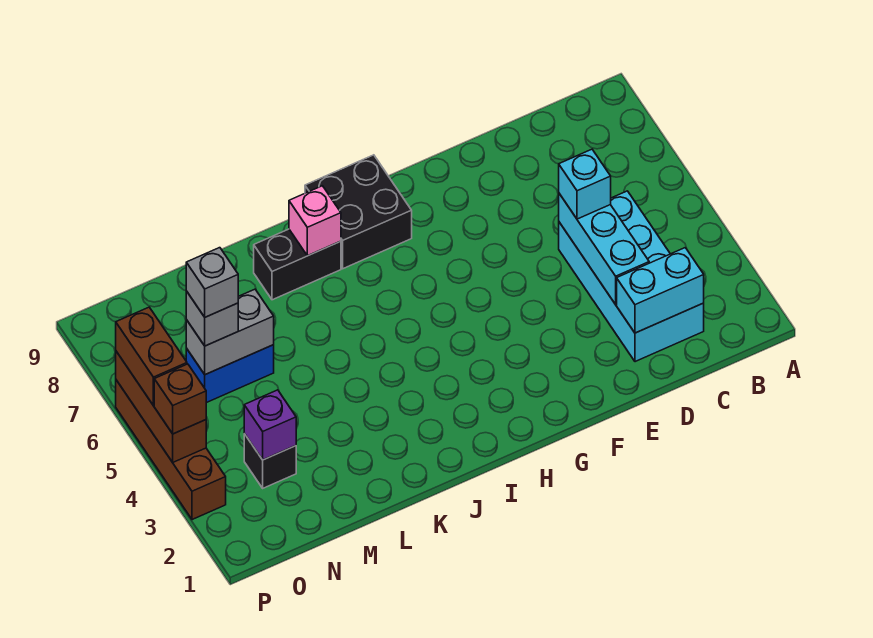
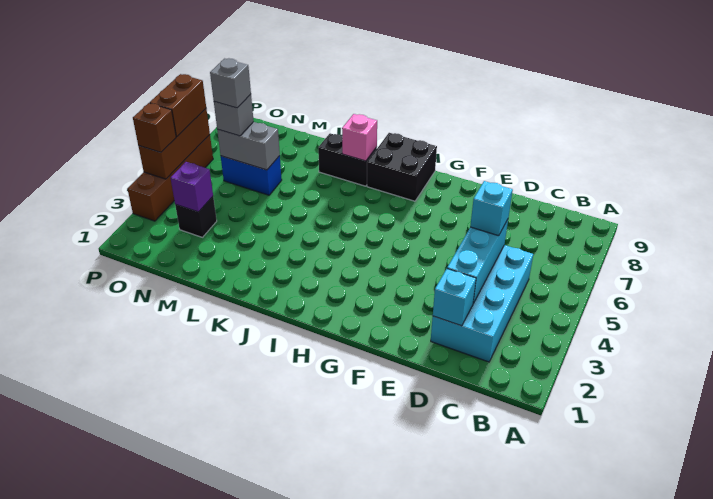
cyan brick C2:D2 level 2 -> cyan brick D2 level 2

